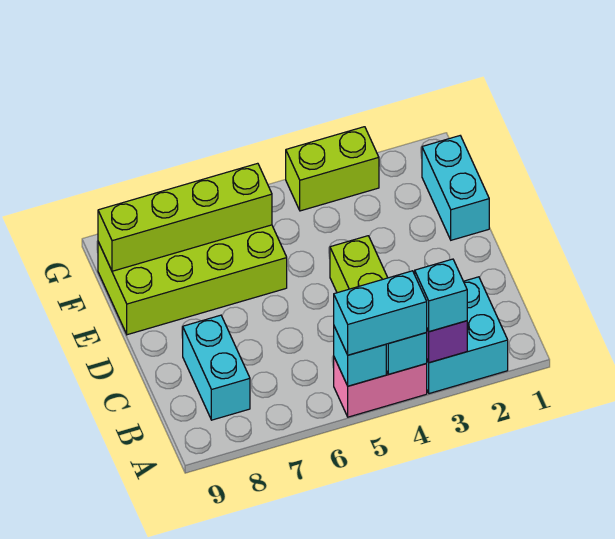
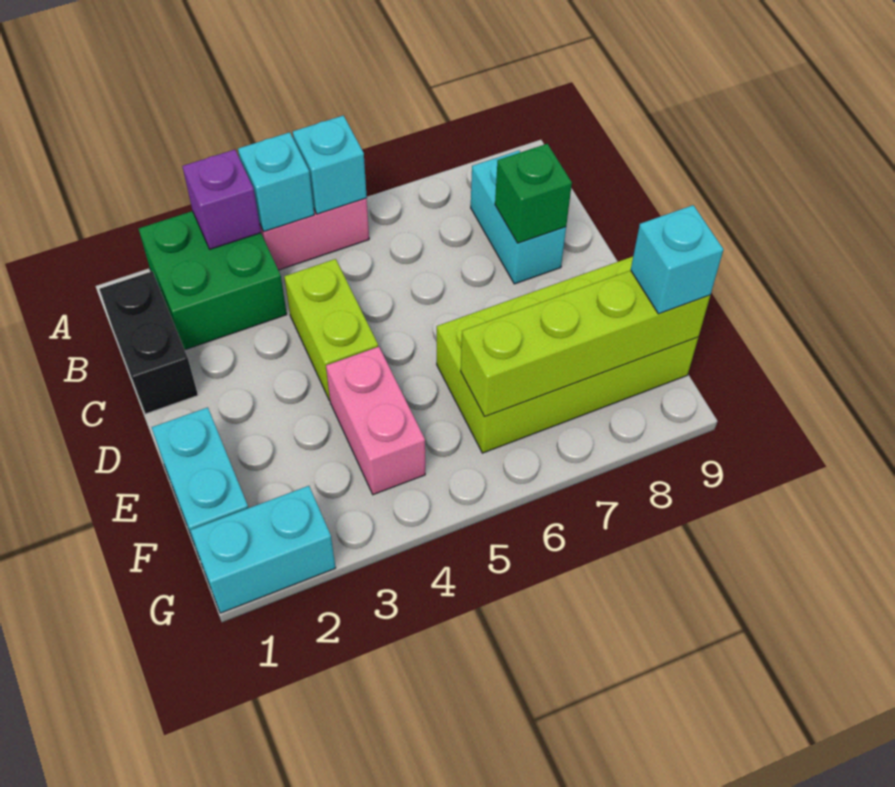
cyan brick A2:B3 level 1 -> green brick A2:B3 level 1
cyan brick A3 level 3 -> cyan brick F9 level 3
cyan brick A4:A5 level 3 -> cyan brick G1:G2 level 1
none -> black brick B1:C1 level 1
none -> green brick C8 level 2
none -> pink brick E4:F4 level 1
lime brick G3:G4 level 1 -> none

